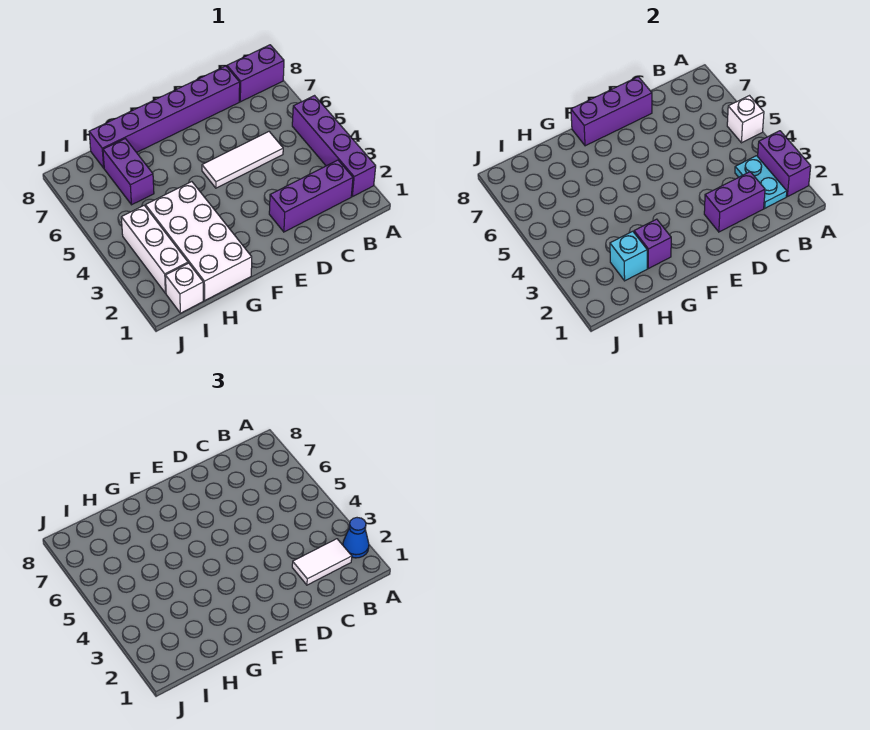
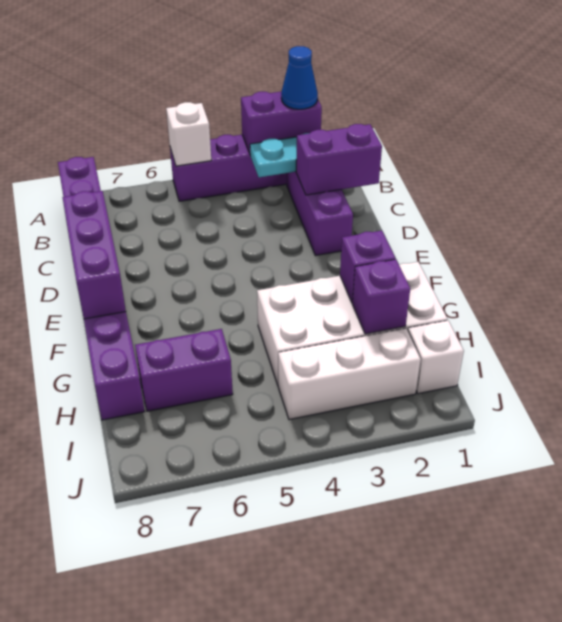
white tile B2:C2 level 3 -> none
purple brick C2:D2 level 2 -> purple brick C1:C2 level 2
white tile C5:E5 level 1 -> none
cyan brick H2 level 2 -> purple brick H2 level 2

